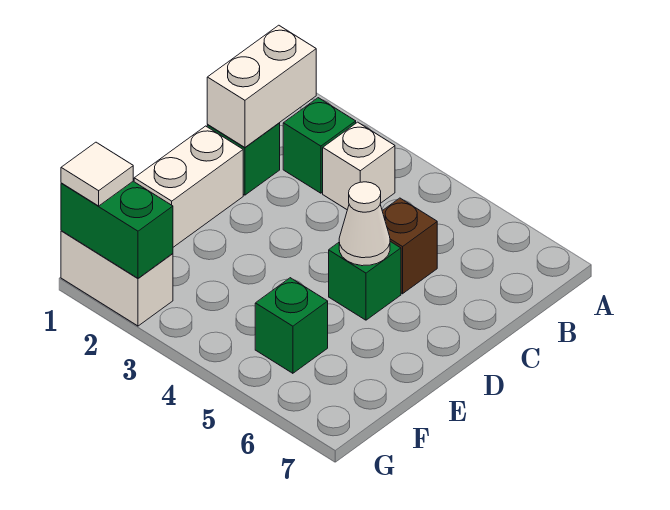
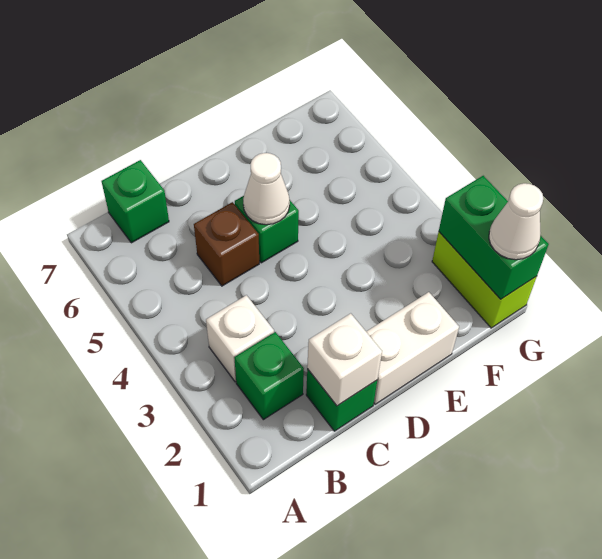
white brick B1:C1 level 2 -> white brick C1 level 2
green brick F5 level 1 -> green brick B7 level 1
white brick G1:G2 level 1 -> lime brick G1:G2 level 1
white tile G1 level 3 -> white cone G1 level 3

